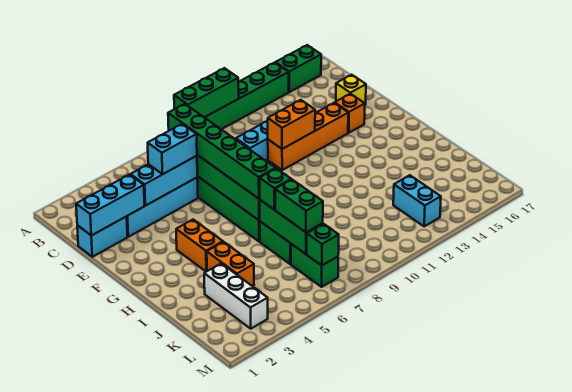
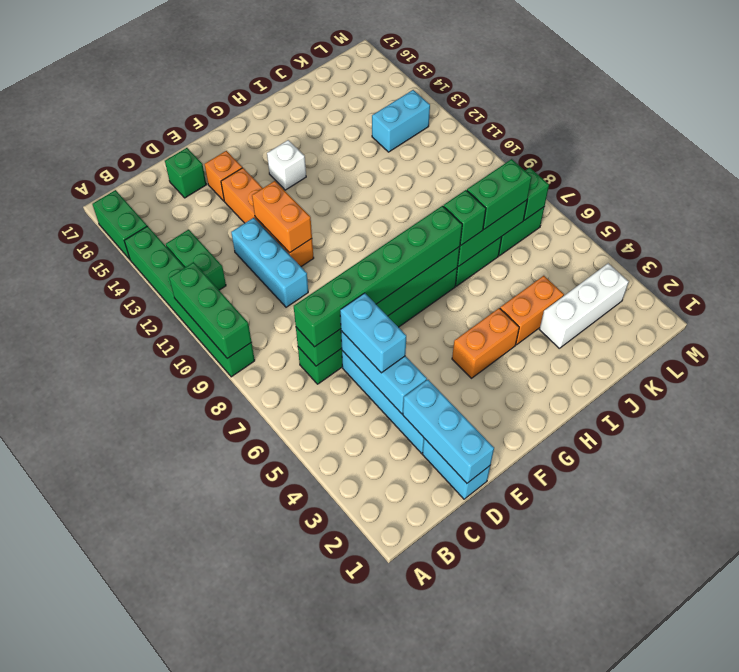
none -> green brick B12:B13 level 1
yellow brick D16 level 1 -> green brick D16 level 1
none -> white brick G14 level 1

